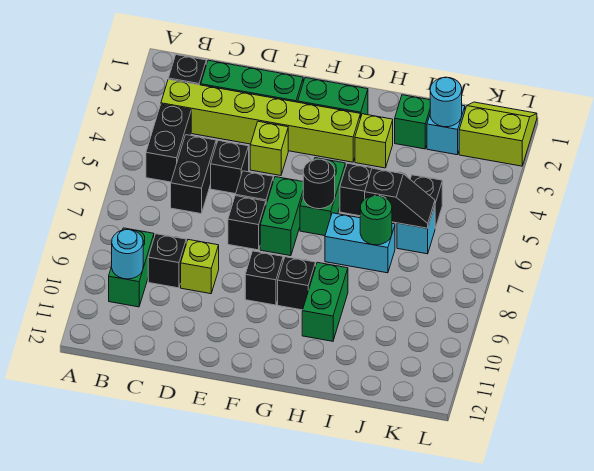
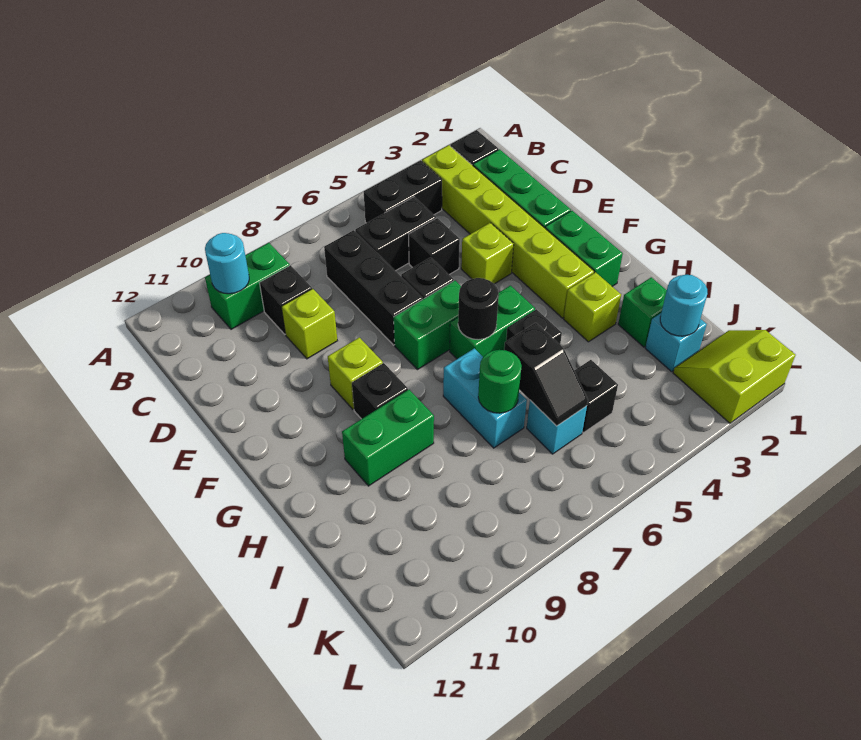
black brick E7 level 1 -> black brick C7:E7 level 1
black brick F9 level 1 -> lime brick F9 level 1
lime slope K1:L2 level 1 top 2 -> lime slope K1:L2 level 1 top L

